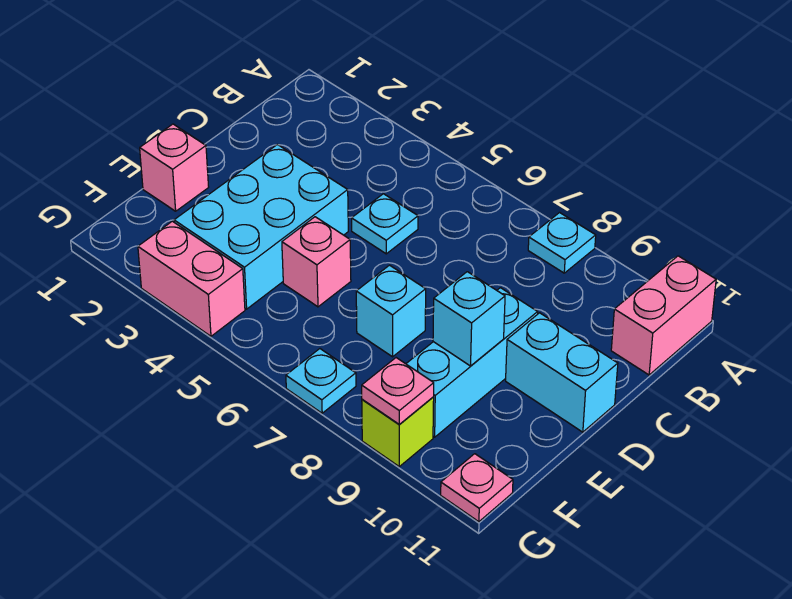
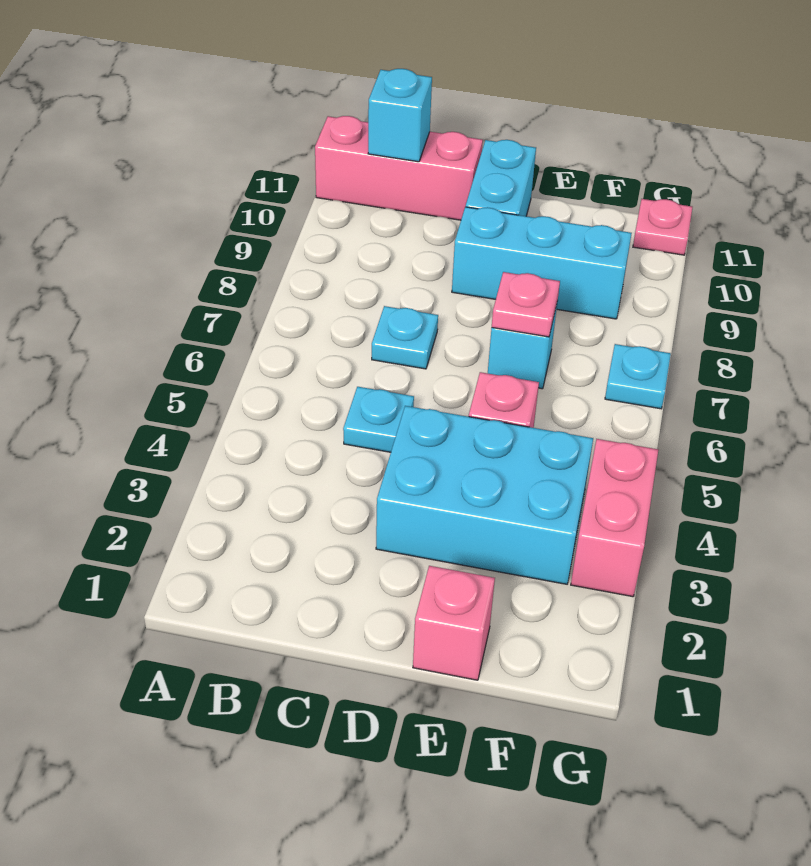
cyan plate A8 level 1 -> cyan plate C7 level 1
pink brick A11:B11 level 1 -> pink brick A11:C11 level 1
cyan brick E9 level 2 -> cyan brick B11 level 2
lime brick G9 level 1 -> none
pink plate G9 level 2 -> pink plate E7 level 2

